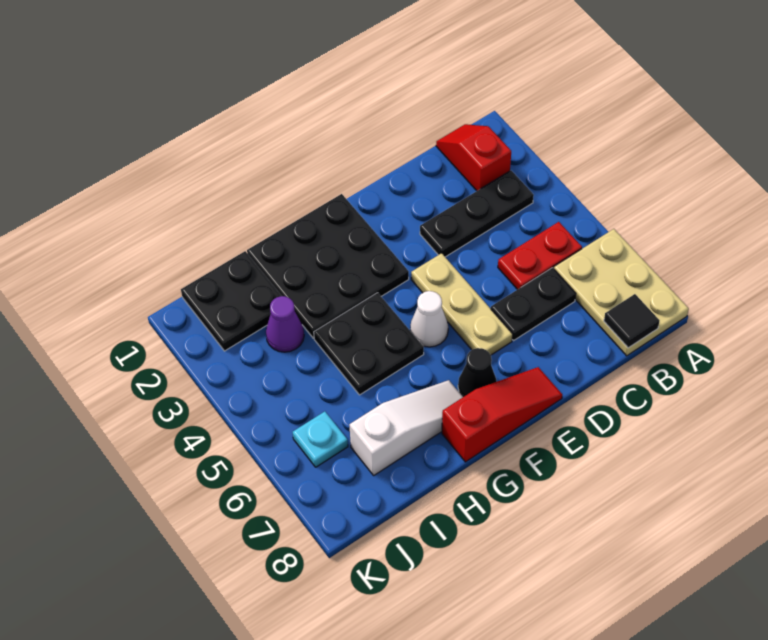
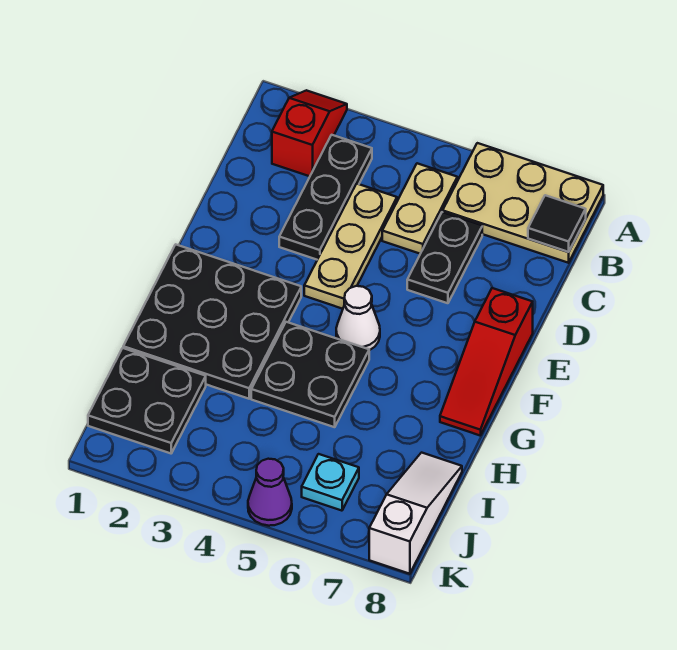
red slope B1:B2 level 1 top 2 -> red slope A2:B2 level 1 top B
red plate B5:C5 level 1 -> tan plate B5:C5 level 1
tan plate E4:E6 level 1 -> tan plate C4:E4 level 1
red slope E8:G8 level 1 top G -> red slope E8:G8 level 1 top E
black cone F7 level 1 -> none
white slope G7:I7 level 1 top I -> white slope I8:K8 level 1 top K
purple cone I3 level 1 -> purple cone K5 level 1

